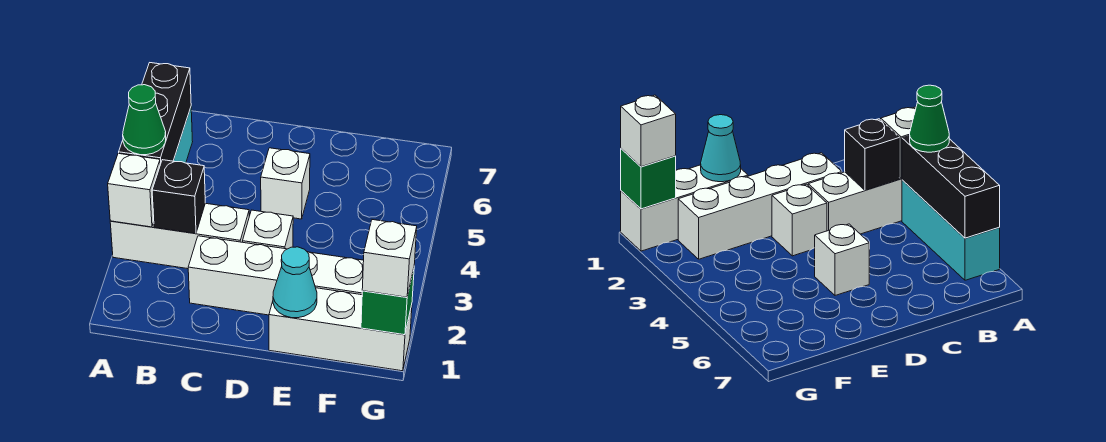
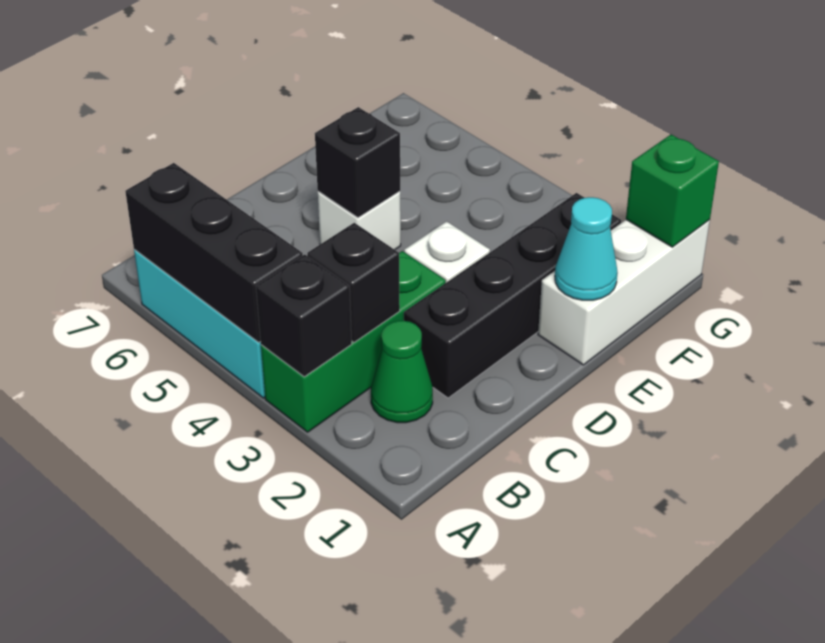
white brick A3:C3 level 1 -> green brick A3:C3 level 1
white brick A3 level 2 -> black brick A3 level 2
green cone A4 level 3 -> green cone B2 level 1
white brick C2:F2 level 1 -> black brick C2:F2 level 1
none -> black brick D5 level 2
white brick G1 level 3 -> none

